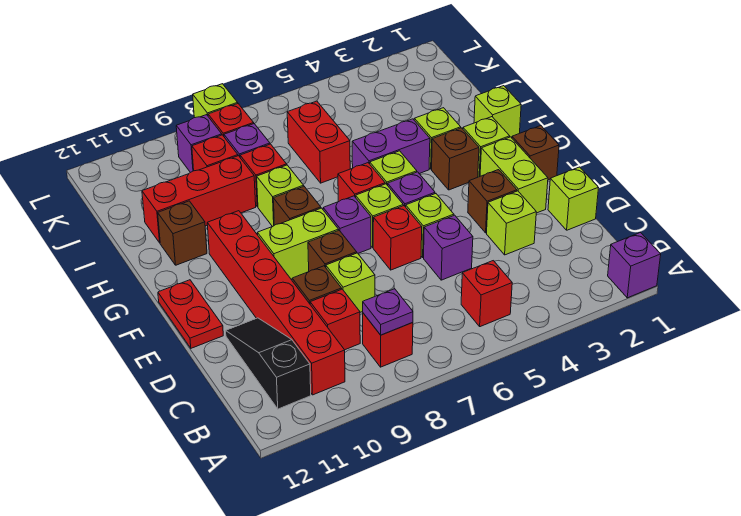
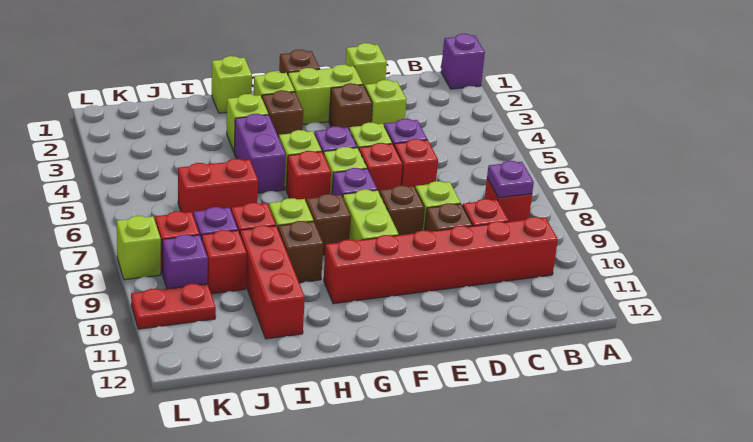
red brick B5 level 1 -> red brick D6 level 1
black slope B11:D11 level 1 top B -> none
red plate E12:F12 level 1 -> red plate K10:L10 level 1
brown brick H11 level 1 -> brown brick H9 level 1

